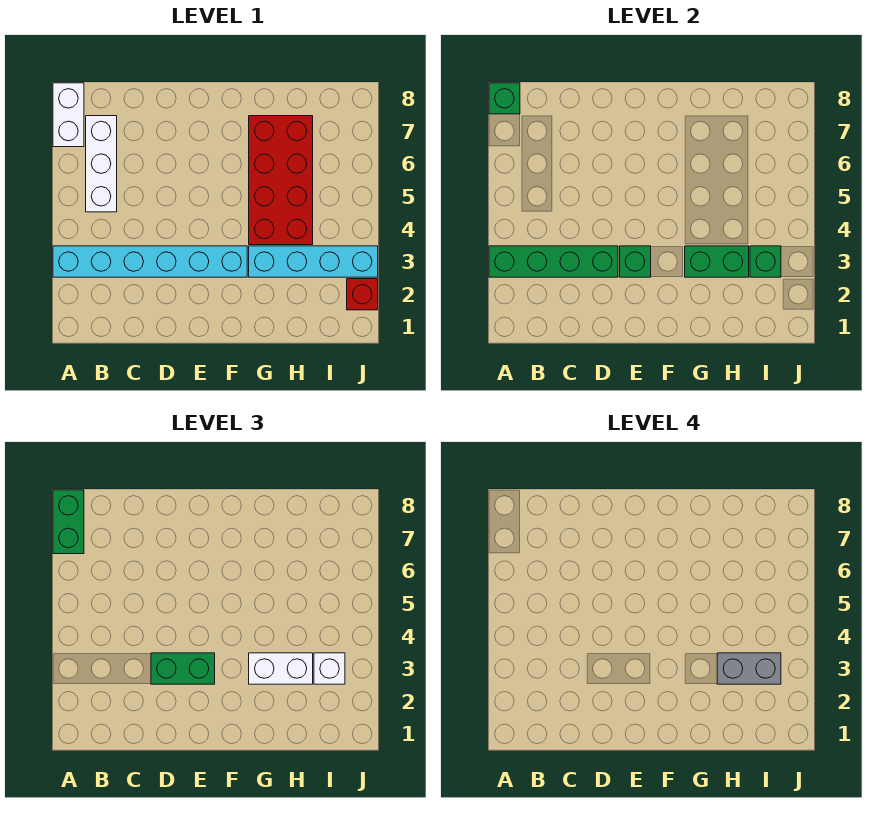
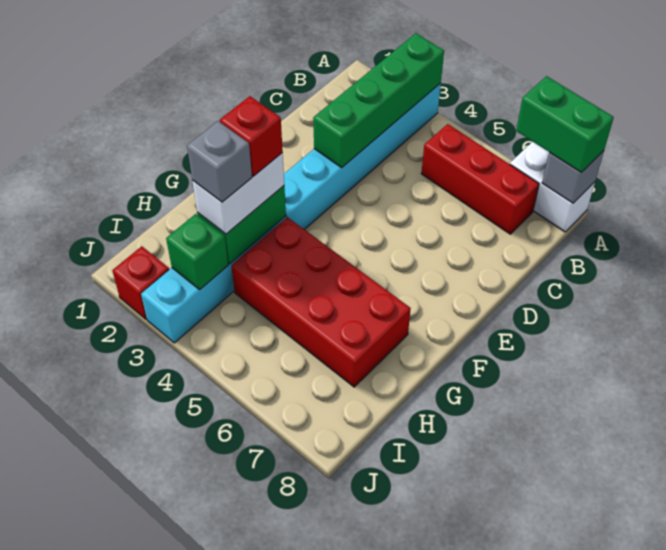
green brick A8 level 2 -> grey brick A8 level 2
white brick B5:B7 level 1 -> red brick B5:B7 level 1
green brick D3:E3 level 3 -> none
green brick E3 level 2 -> none
none -> red brick G3 level 4
grey brick H3:I3 level 4 -> grey brick H3 level 4
white brick I3 level 3 -> none

